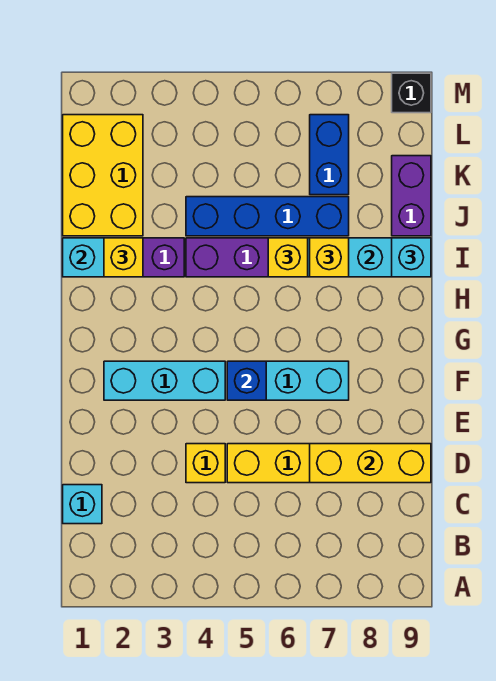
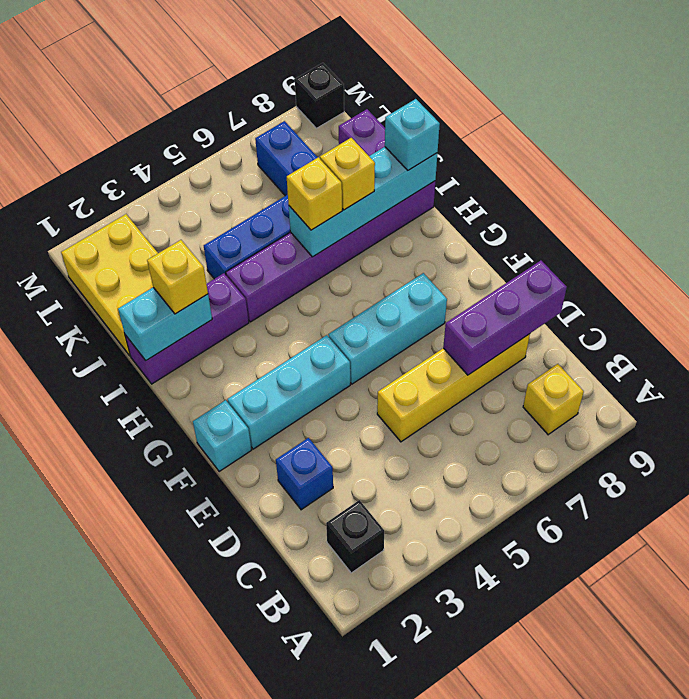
none -> black brick B2 level 1
cyan brick C1 level 1 -> cyan brick F1 level 1
yellow brick D4 level 1 -> yellow brick B8 level 1
yellow brick D7:D9 level 2 -> purple brick D7:D9 level 2
blue brick F5 level 2 -> blue brick D2 level 1

